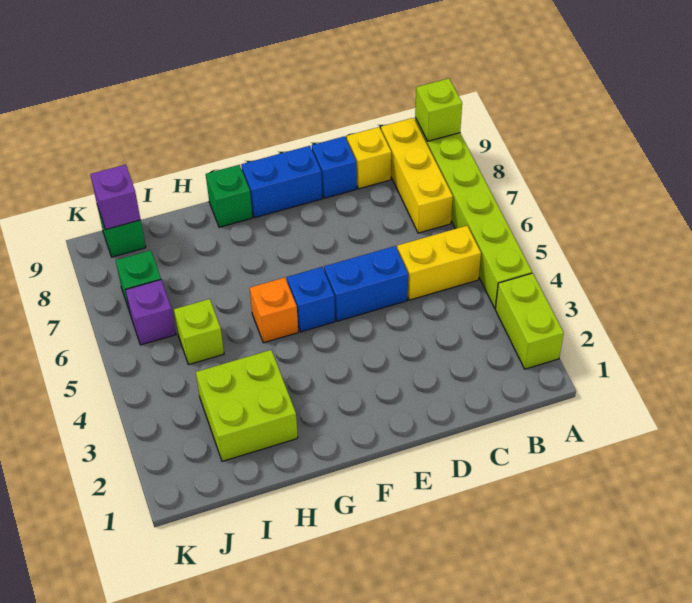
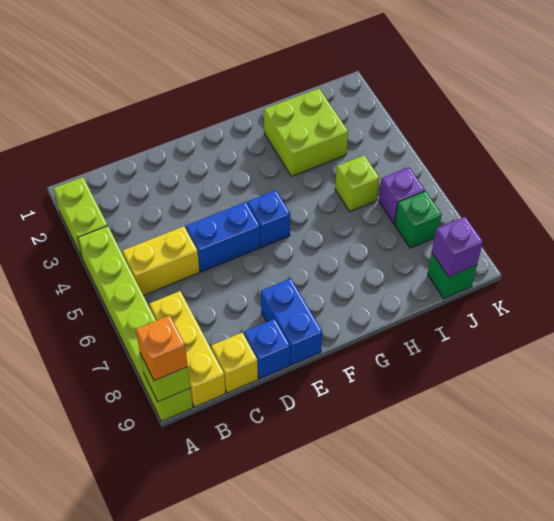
blue brick E9:F9 level 1 -> blue brick E8:E9 level 1
orange brick G5 level 1 -> orange brick A9 level 3
green brick G9 level 1 -> none

